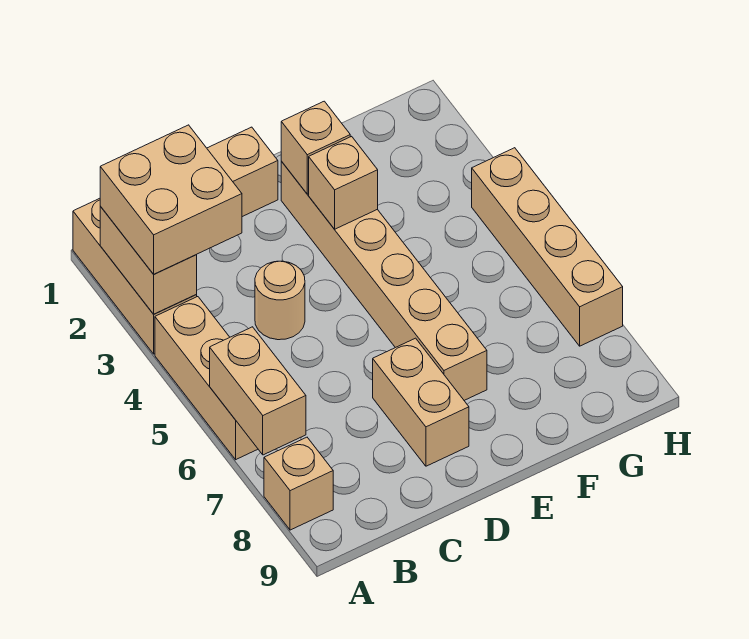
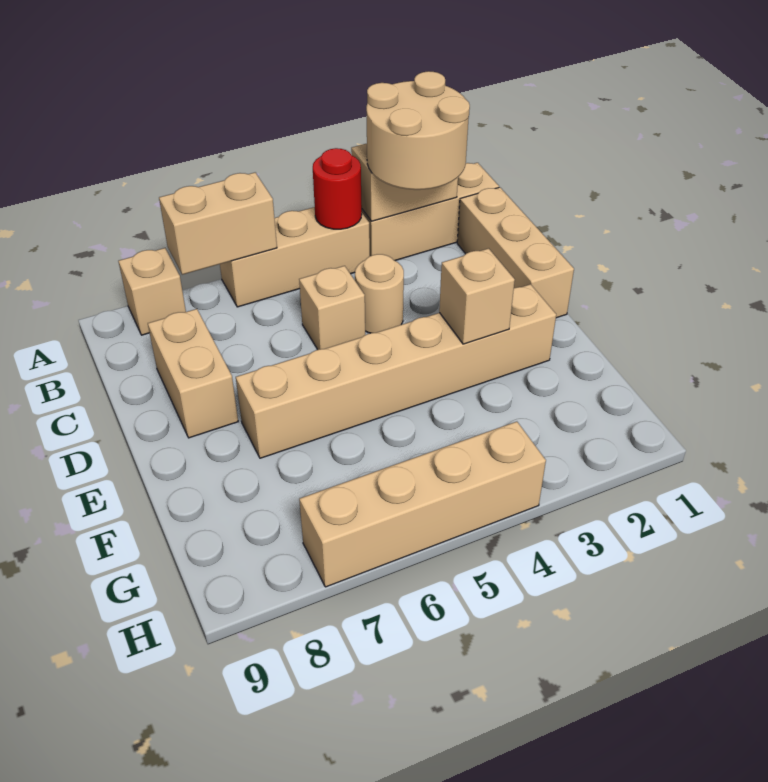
tan brick A2:B3 level 3 -> tan round brick A2:B3 level 3
none -> red round brick A4 level 2
tan brick D7:D8 level 1 -> tan brick C8:D8 level 1
tan brick E2 level 2 -> tan brick C5 level 1

